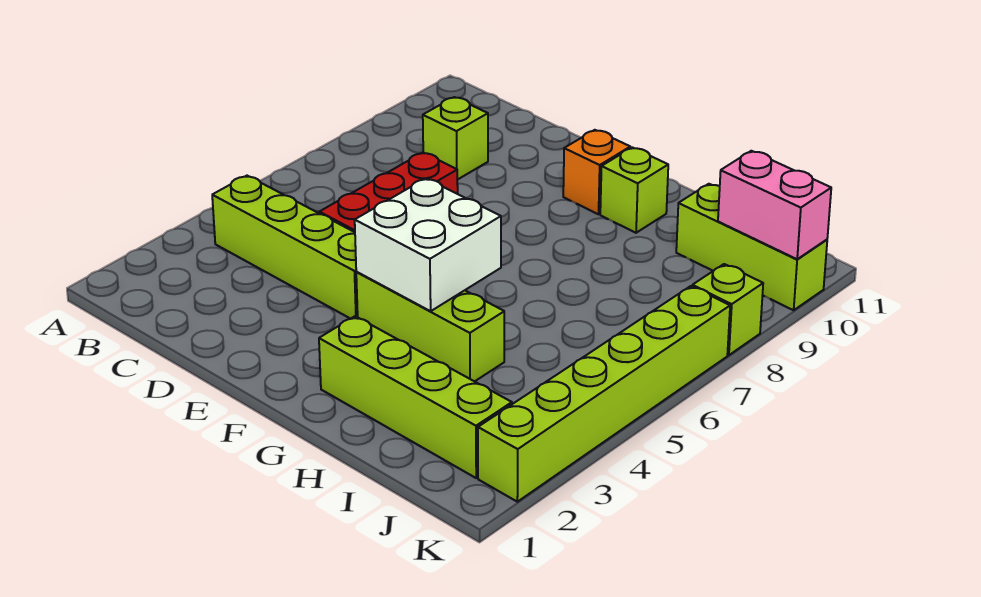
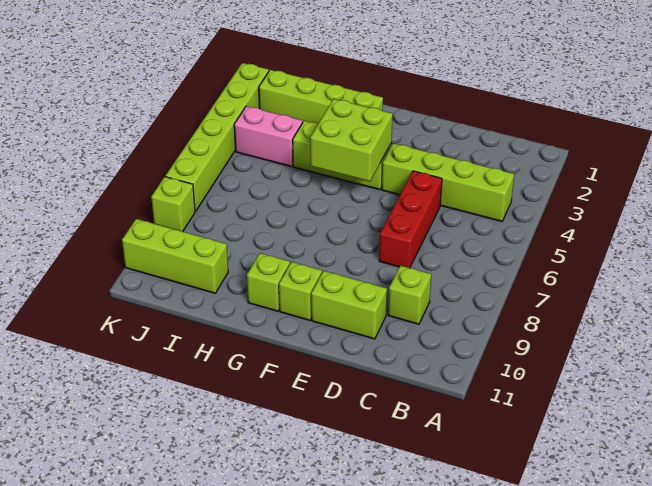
none -> lime brick D10:E10 level 1
white brick F4:G5 level 2 -> lime brick F4:G5 level 2
orange brick F10 level 1 -> lime brick F10 level 1
pink brick J10:K10 level 2 -> pink brick I4:J4 level 1

